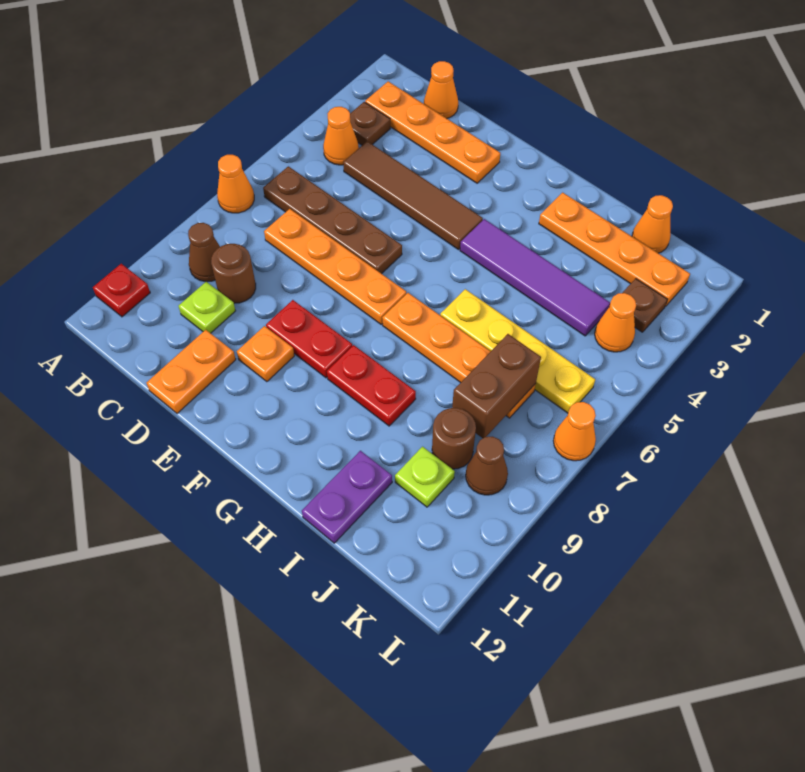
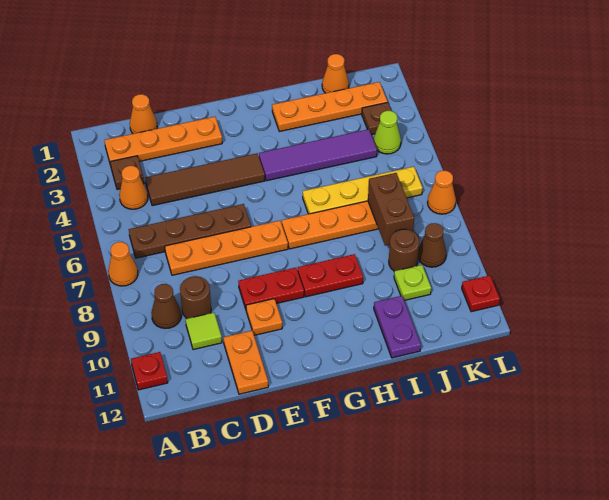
lime plate C10 level 1 -> lime tile C10 level 1
orange cone K4 level 1 -> lime cone K4 level 1
none -> red plate L11 level 1

